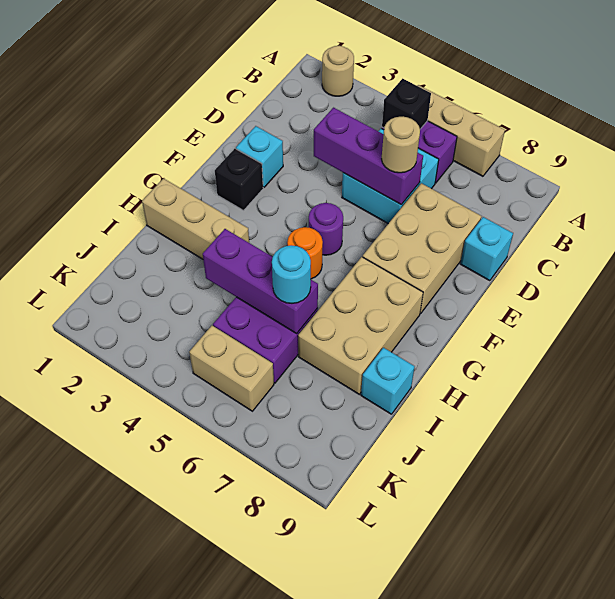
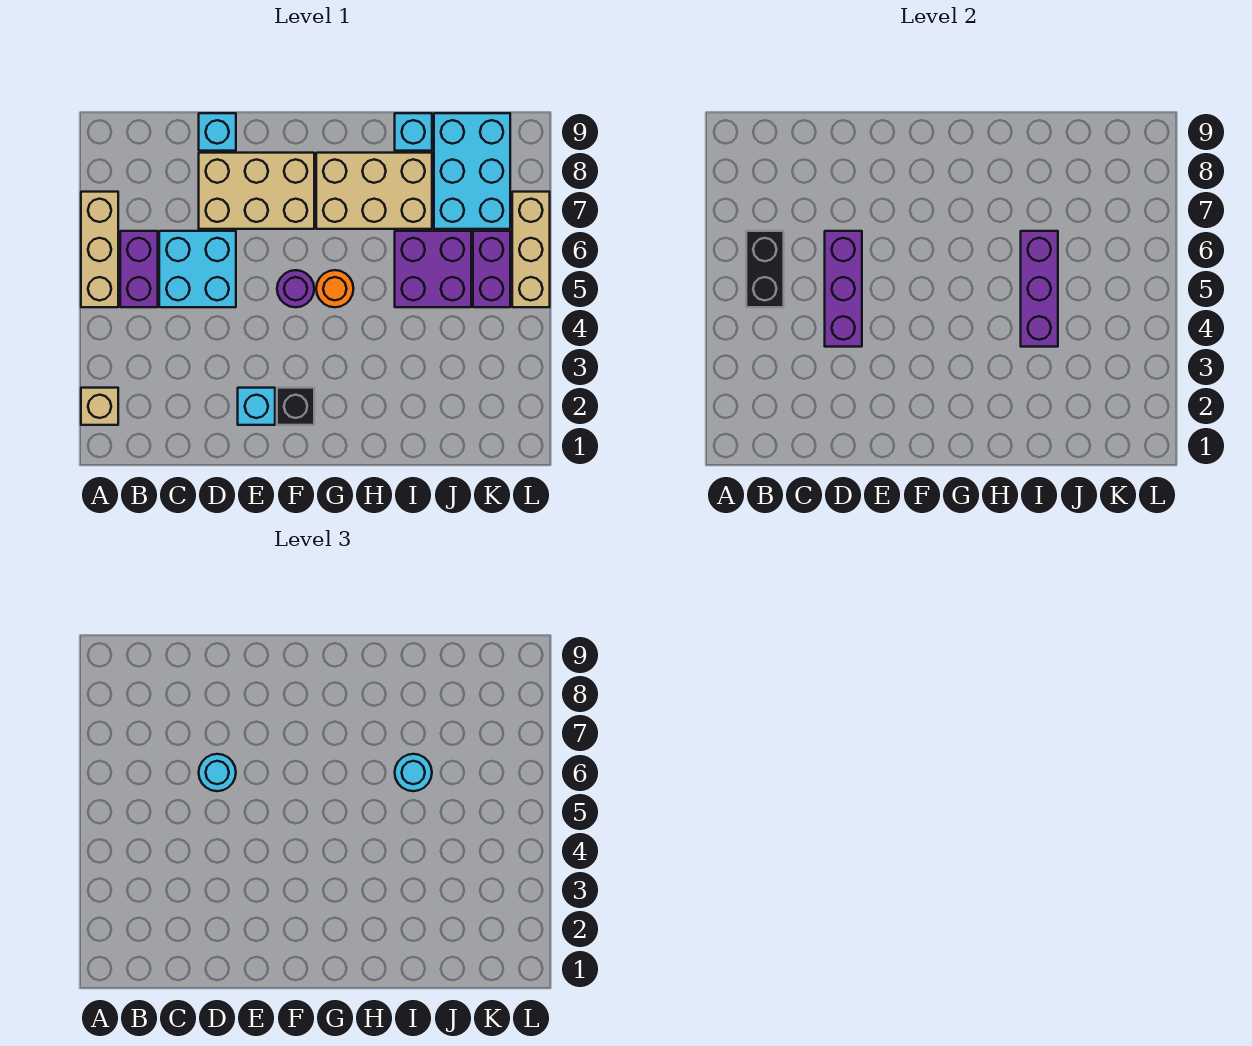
tan round brick A2 level 1 -> tan brick A2 level 1
black brick B5 level 2 -> black brick B5:B6 level 2
tan round brick D6 level 3 -> cyan round brick D6 level 3
tan brick H1:H3 level 1 -> tan brick L5:L7 level 1
none -> cyan brick J7:K9 level 1
tan brick K5:K6 level 1 -> purple brick K5:K6 level 1

